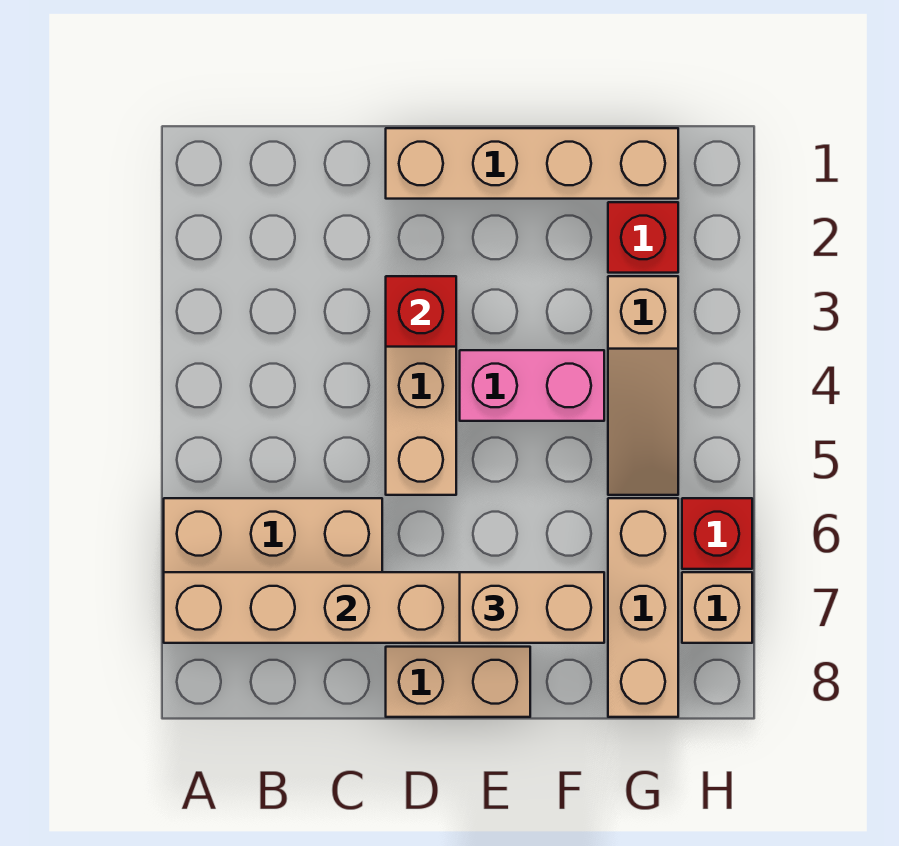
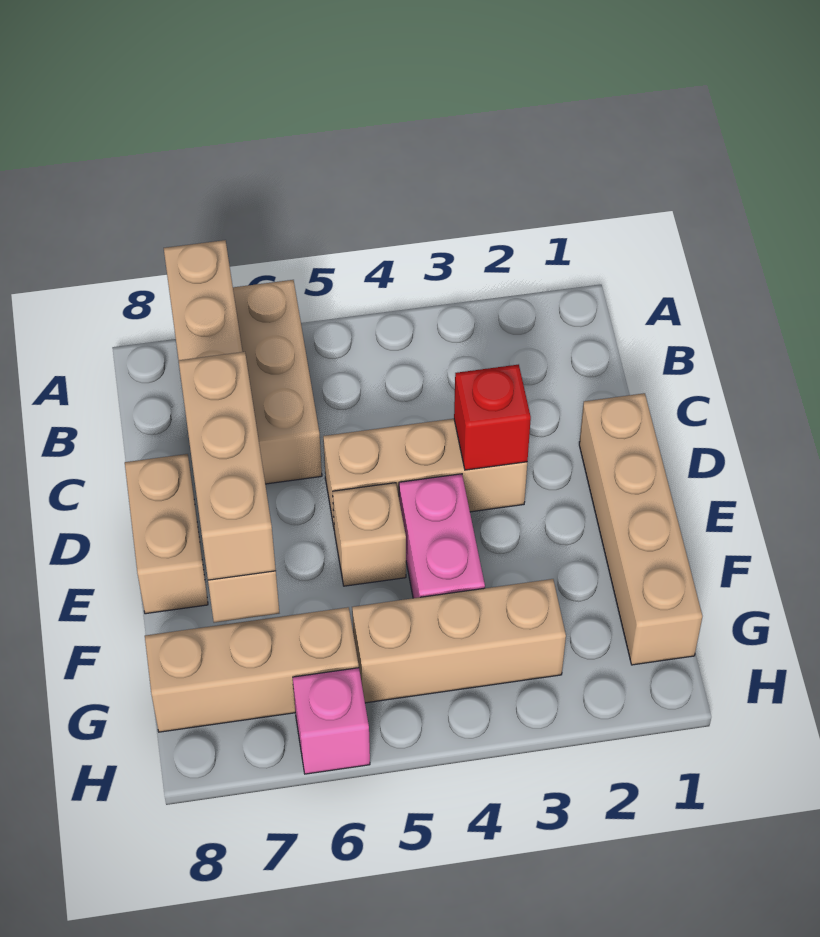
tan brick E7:F7 level 3 -> tan brick D7:F7 level 3
red brick G2 level 1 -> none
tan slope G3:G5 level 1 top 3 -> tan brick G3:G5 level 1
red brick H6 level 1 -> pink brick H6 level 1
tan brick H7 level 1 -> tan brick E5 level 1

